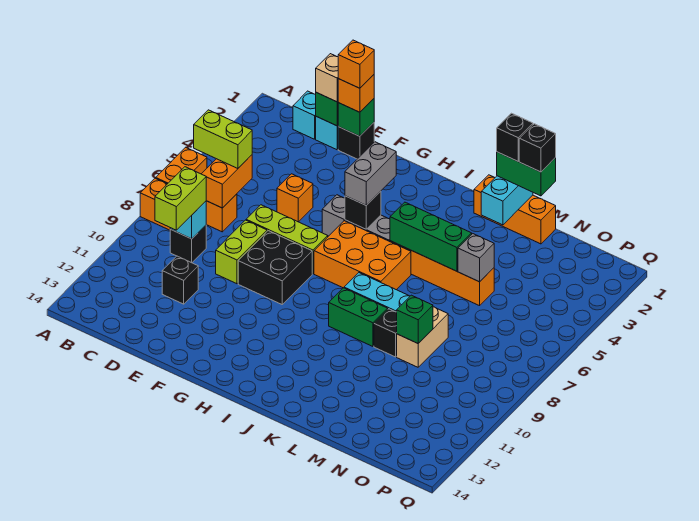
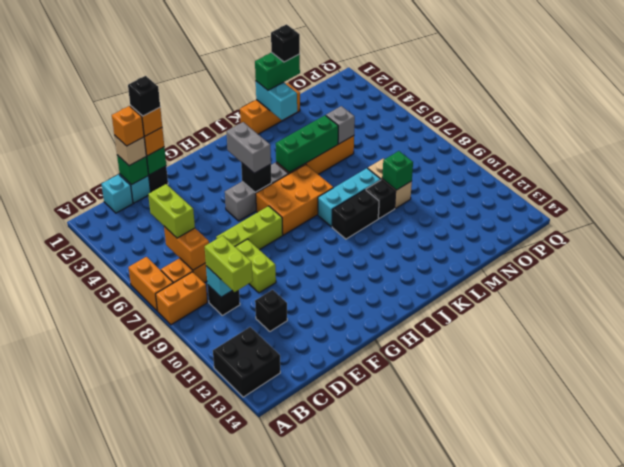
lime brick B6:C6 level 3 -> lime brick C5:C6 level 3
orange brick E5 level 1 -> orange brick D1 level 4
black brick F8:G9 level 1 -> black brick A12:B13 level 1
green brick J9:K9 level 1 -> black brick J9:K9 level 1
black brick L1 level 4 -> black brick E1 level 5

